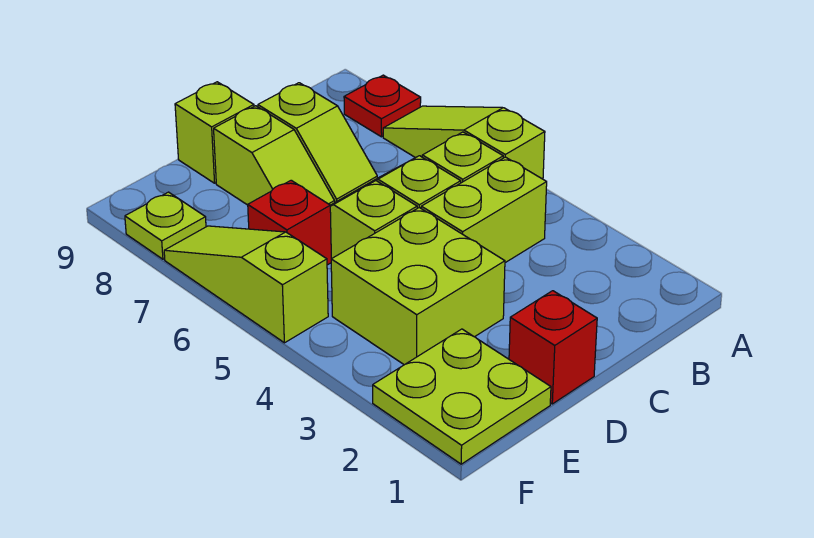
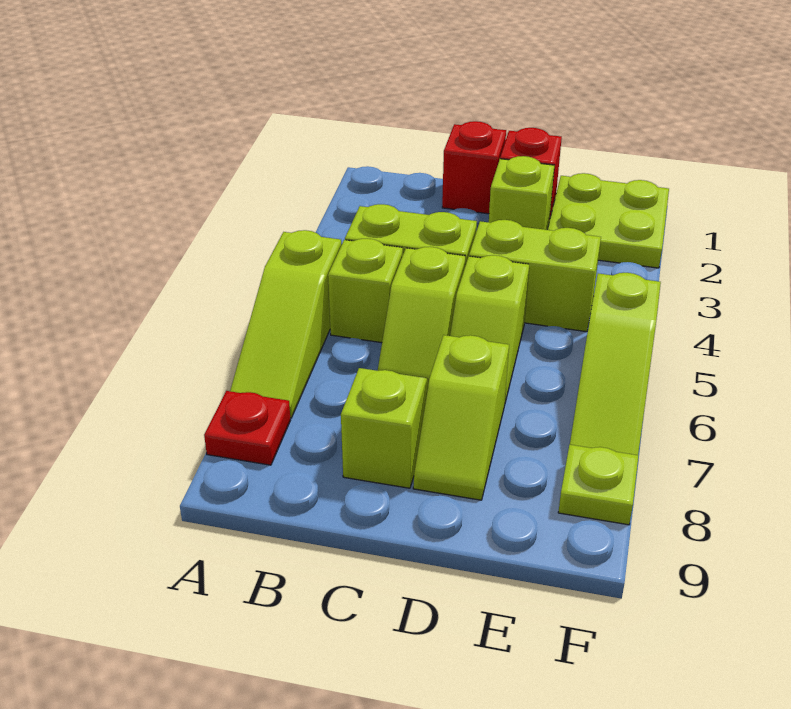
lime brick D3:E4 level 1 -> lime brick D4:E4 level 1
lime slope D7:D8 level 1 top 8 -> lime slope D7:D8 level 1 top 7
lime brick D9 level 1 -> lime brick D2 level 1
red brick E6 level 1 -> red brick C1 level 1

